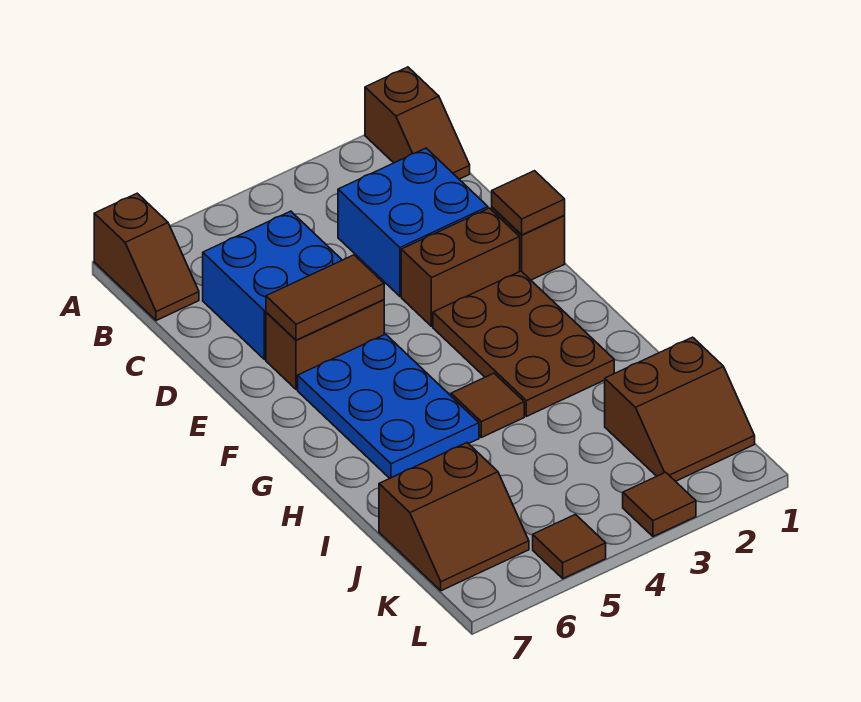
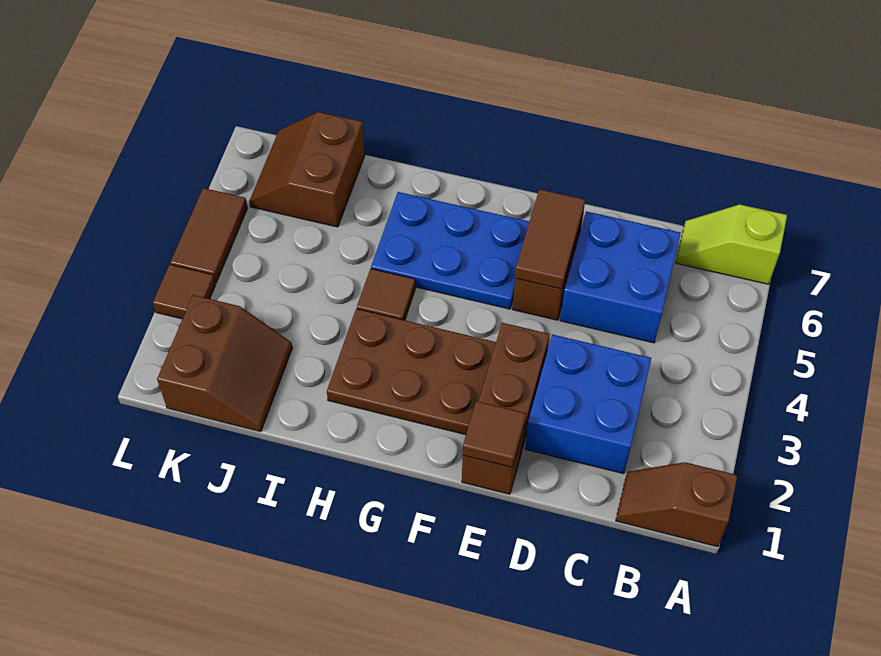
brown slope A7:B7 level 1 top A -> lime slope A7:B7 level 1 top A
brown slope J1:K2 level 1 top J -> brown slope J1:K2 level 1 top K
brown tile L5 level 1 -> brown tile L4:L5 level 1

